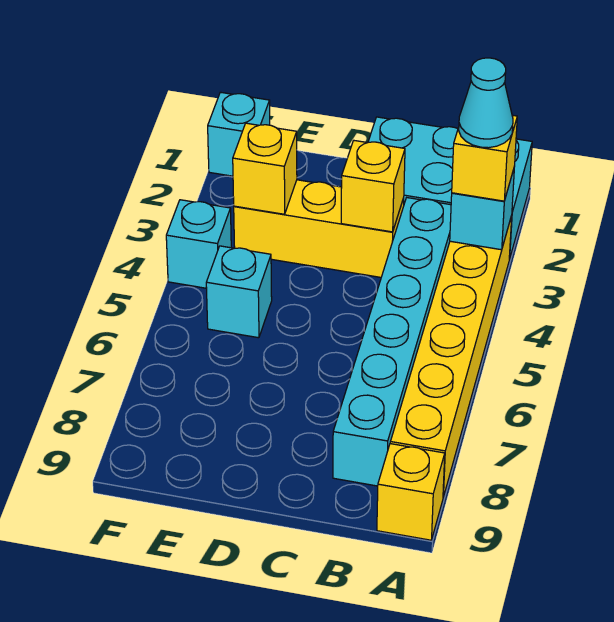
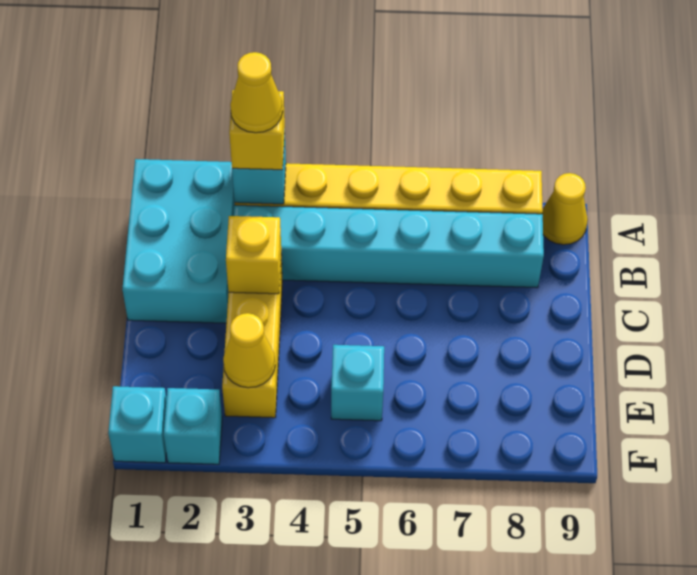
cyan cone A3 level 4 -> yellow cone A3 level 4
yellow brick A9 level 1 -> yellow cone A9 level 1
yellow brick E3 level 2 -> yellow cone E3 level 2
cyan brick F4 level 1 -> cyan brick F2 level 1

